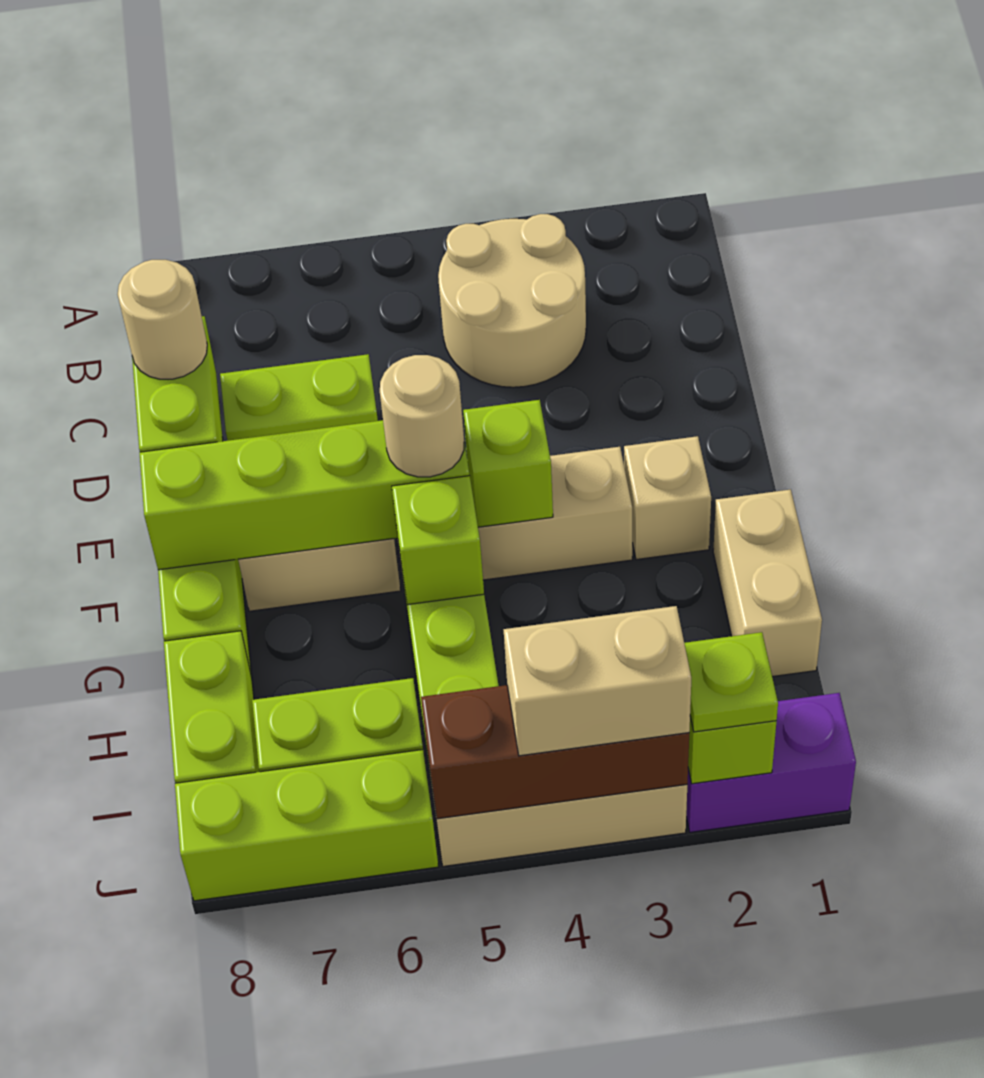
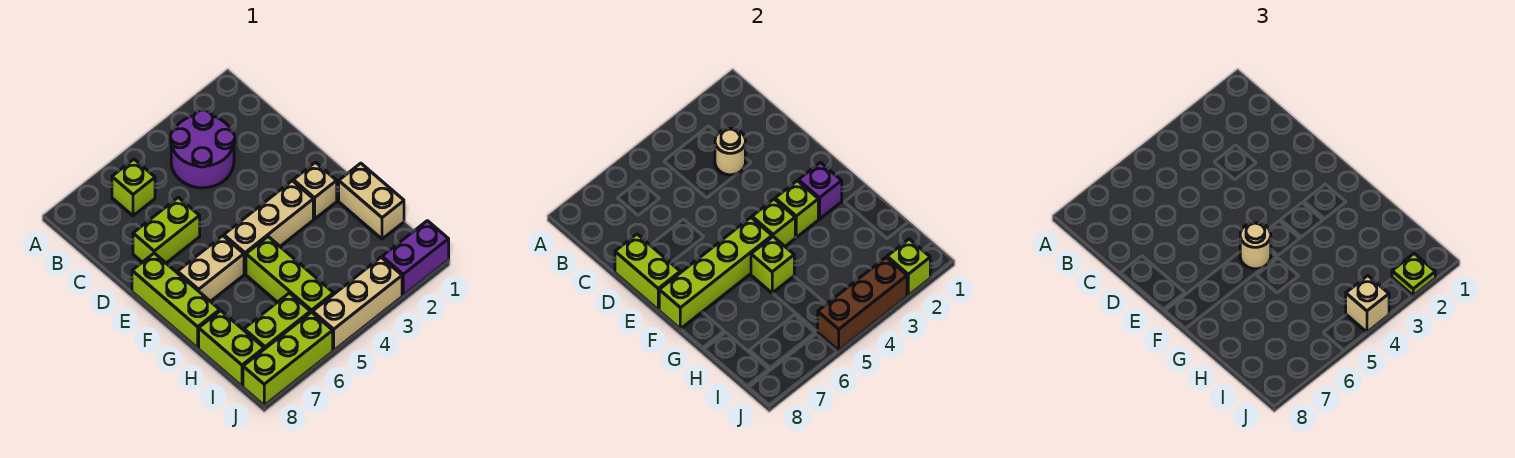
tan round brick B3:C4 level 1 -> purple round brick B3:C4 level 1
none -> lime brick B6 level 1
tan round brick D8 level 3 -> tan round brick C3 level 2
none -> purple brick F2 level 2
none -> lime brick F3 level 2
tan brick J3:J4 level 3 -> tan brick J4 level 3

